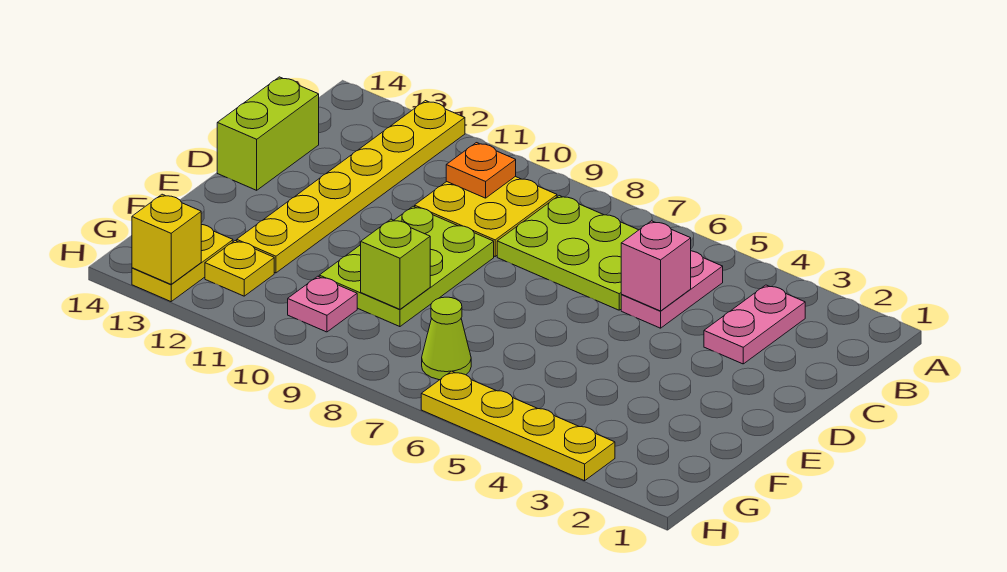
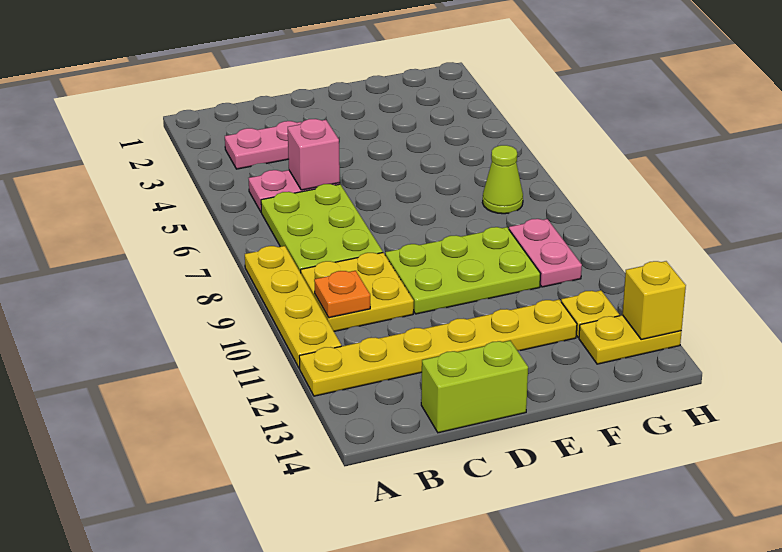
lime brick F9 level 2 -> none
pink plate G10 level 1 -> pink plate G9:G10 level 1
yellow plate H3:H6 level 1 -> yellow plate A8:A11 level 1

